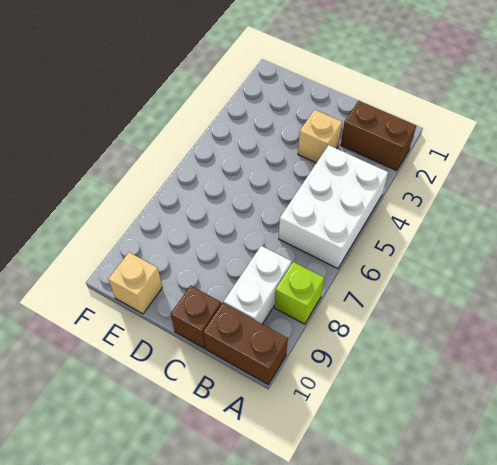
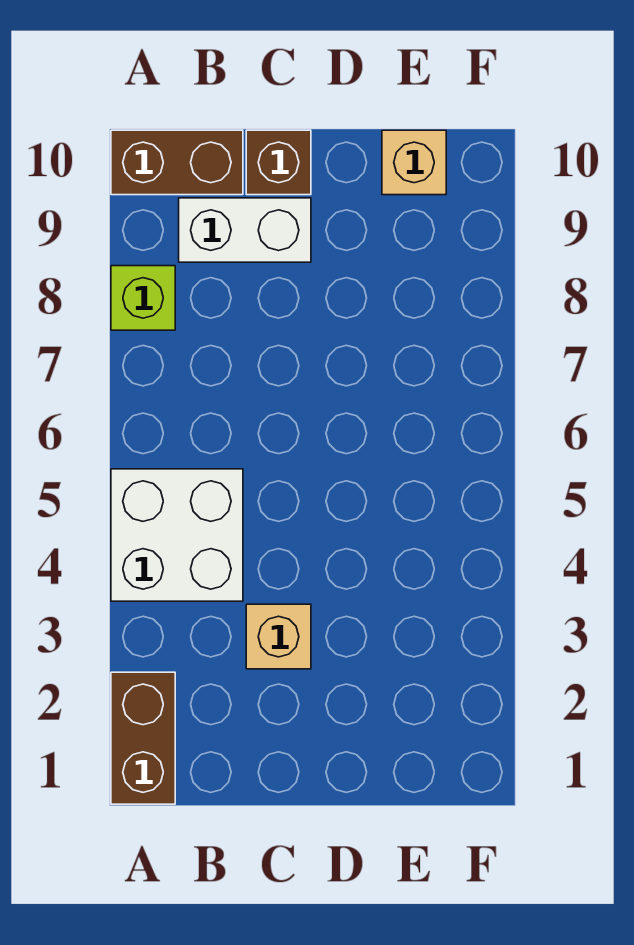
brown brick A2:B2 level 1 -> brown brick A1:A2 level 1
white brick A4:B6 level 1 -> white brick A4:B5 level 1
white brick B8:B9 level 1 -> white brick B9:C9 level 1

